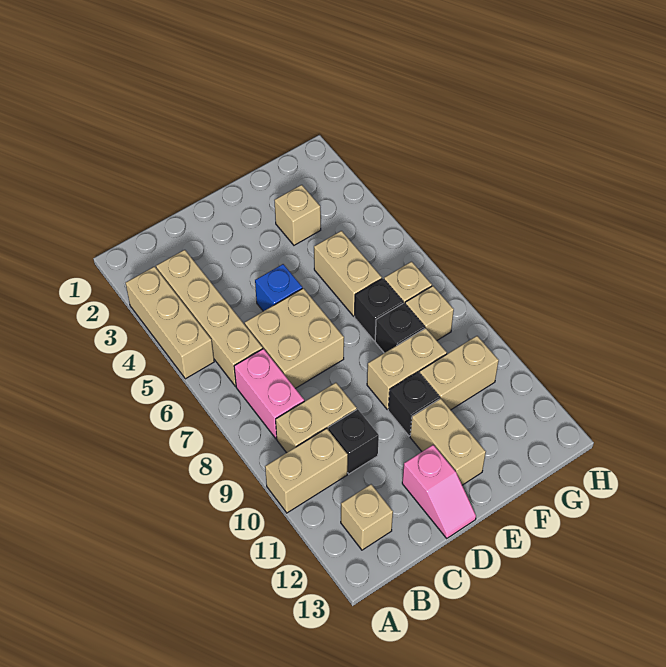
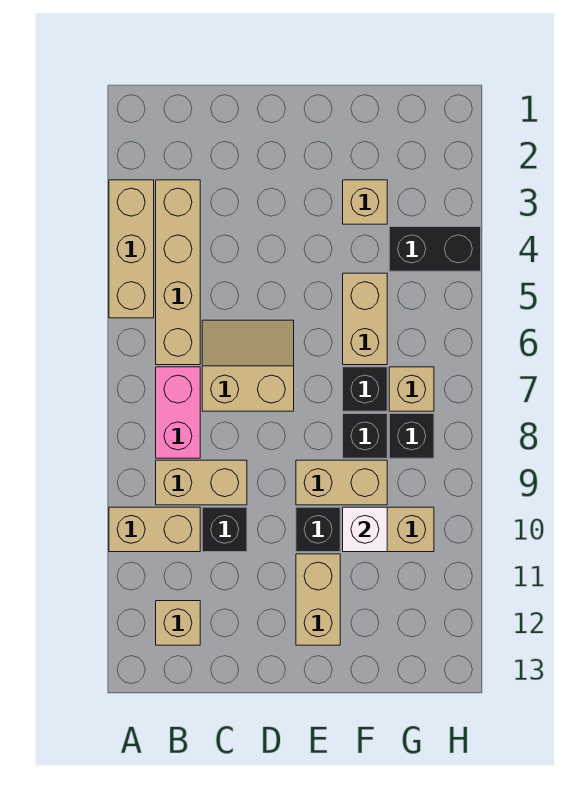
tan brick C6:D7 level 1 -> tan slope C6:D7 level 1 top 7
blue brick D5 level 1 -> none
pink slope D12:D13 level 1 top 12 -> none
none -> white brick F10 level 2
none -> black brick G4:H4 level 1
tan brick G8 level 1 -> black brick G8 level 1

